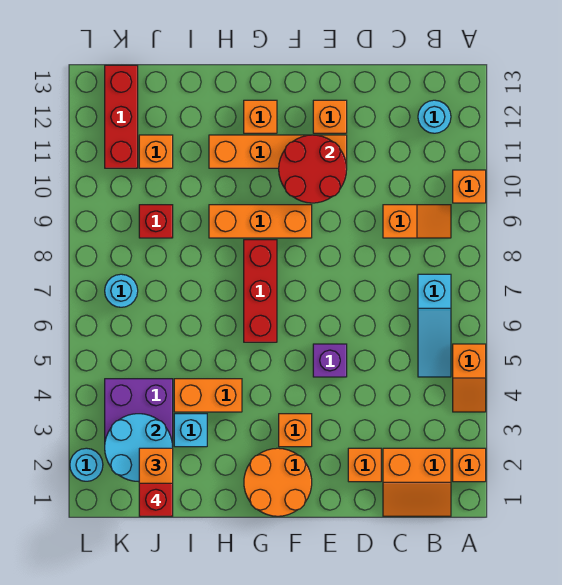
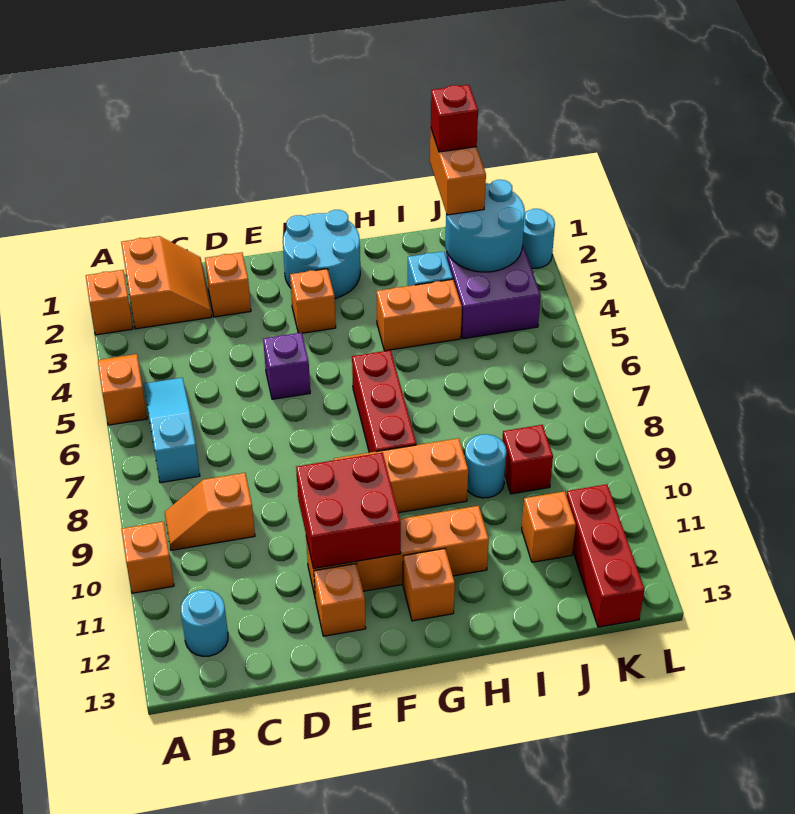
orange slope B1:C2 level 1 top 2 -> orange slope B1:C2 level 1 top B
red round brick E10:F11 level 2 -> red brick E10:F11 level 2
orange round brick F1:G2 level 1 -> cyan round brick F1:G2 level 1
cyan round brick K7 level 1 -> cyan round brick I9 level 1

